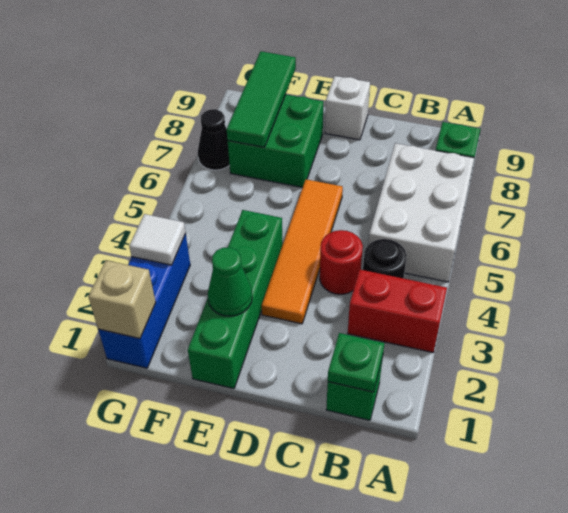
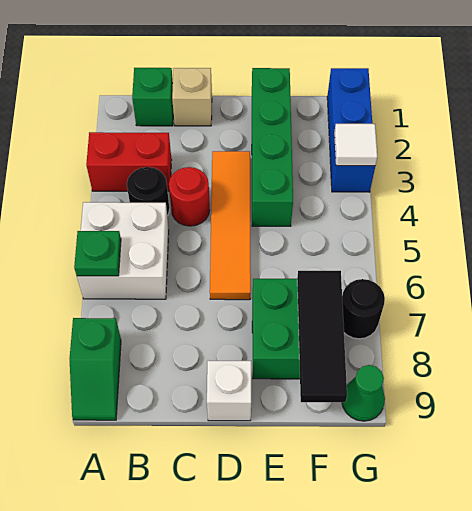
white brick A5:B7 level 1 -> white brick A5:B6 level 1
green plate B1 level 2 -> green plate A6 level 2
green cone E2 level 2 -> green cone G9 level 1
green tile F7:F9 level 2 -> black tile F7:F9 level 2
tan brick G1 level 2 -> tan brick C1 level 1
black cone G7 level 1 -> black round brick G7 level 1

